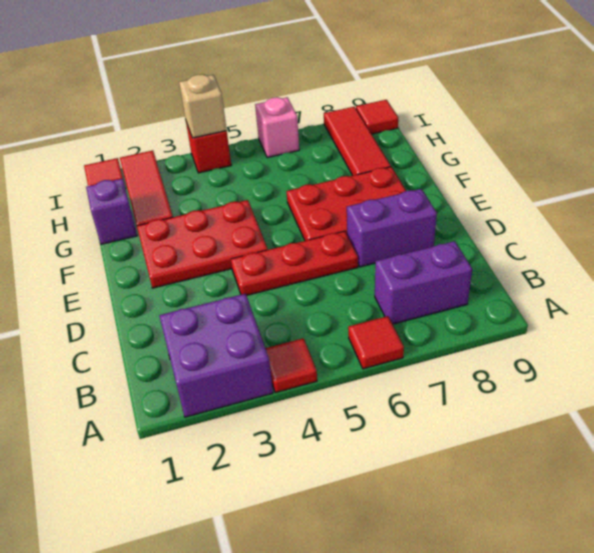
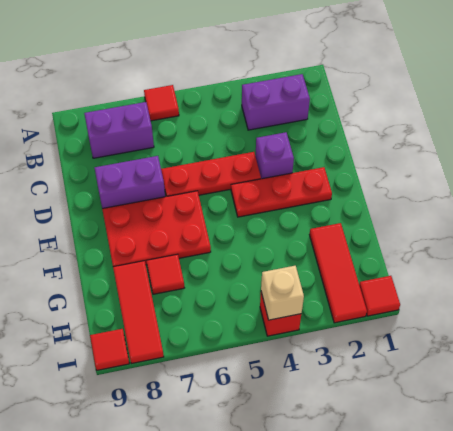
purple brick A2:B3 level 1 -> purple brick B2:B3 level 1
red tile A4 level 1 -> red tile G7 level 1
red plate E2:F4 level 1 -> red plate E2:E4 level 1
purple brick G1 level 1 -> purple brick D3 level 1
pink brick I6 level 1 -> none

